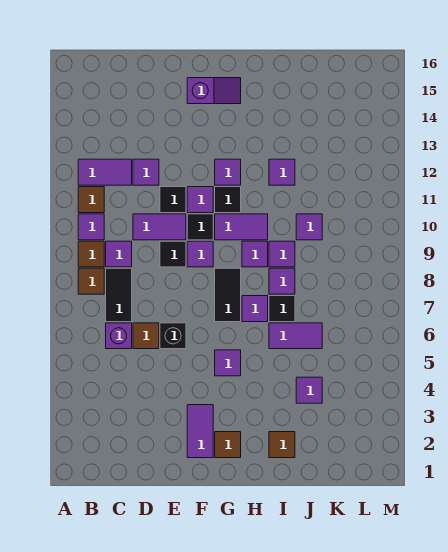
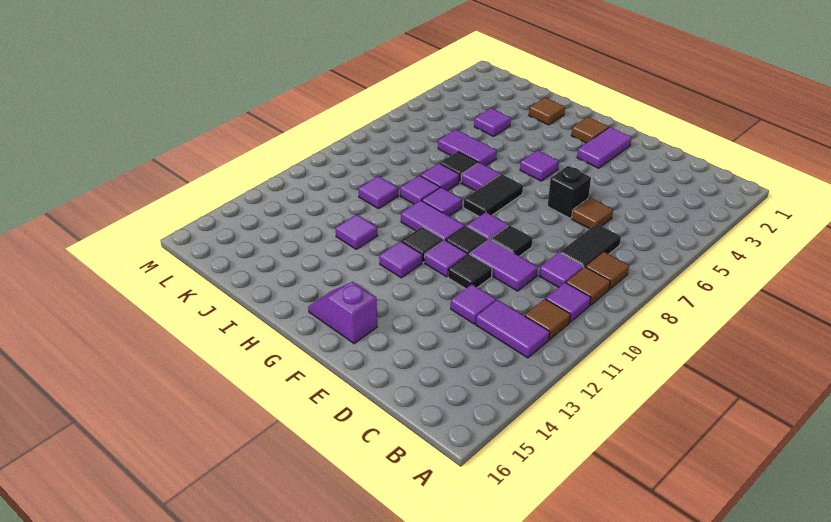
purple brick C6 level 1 -> none

